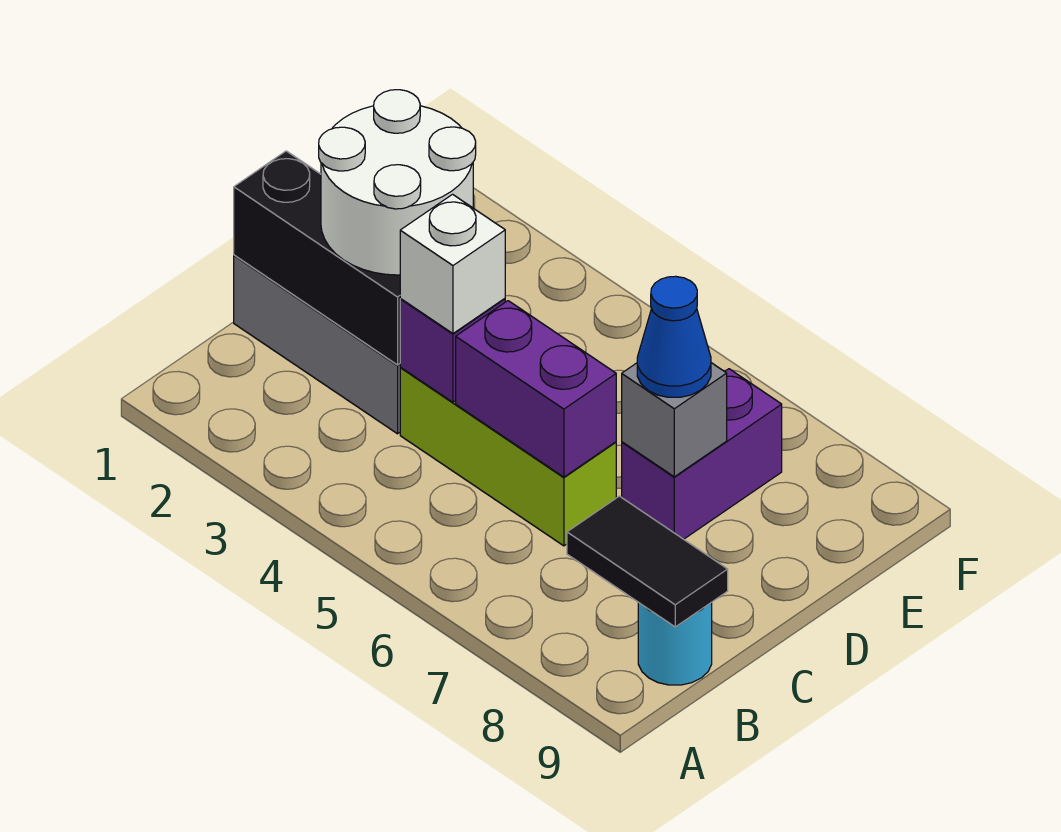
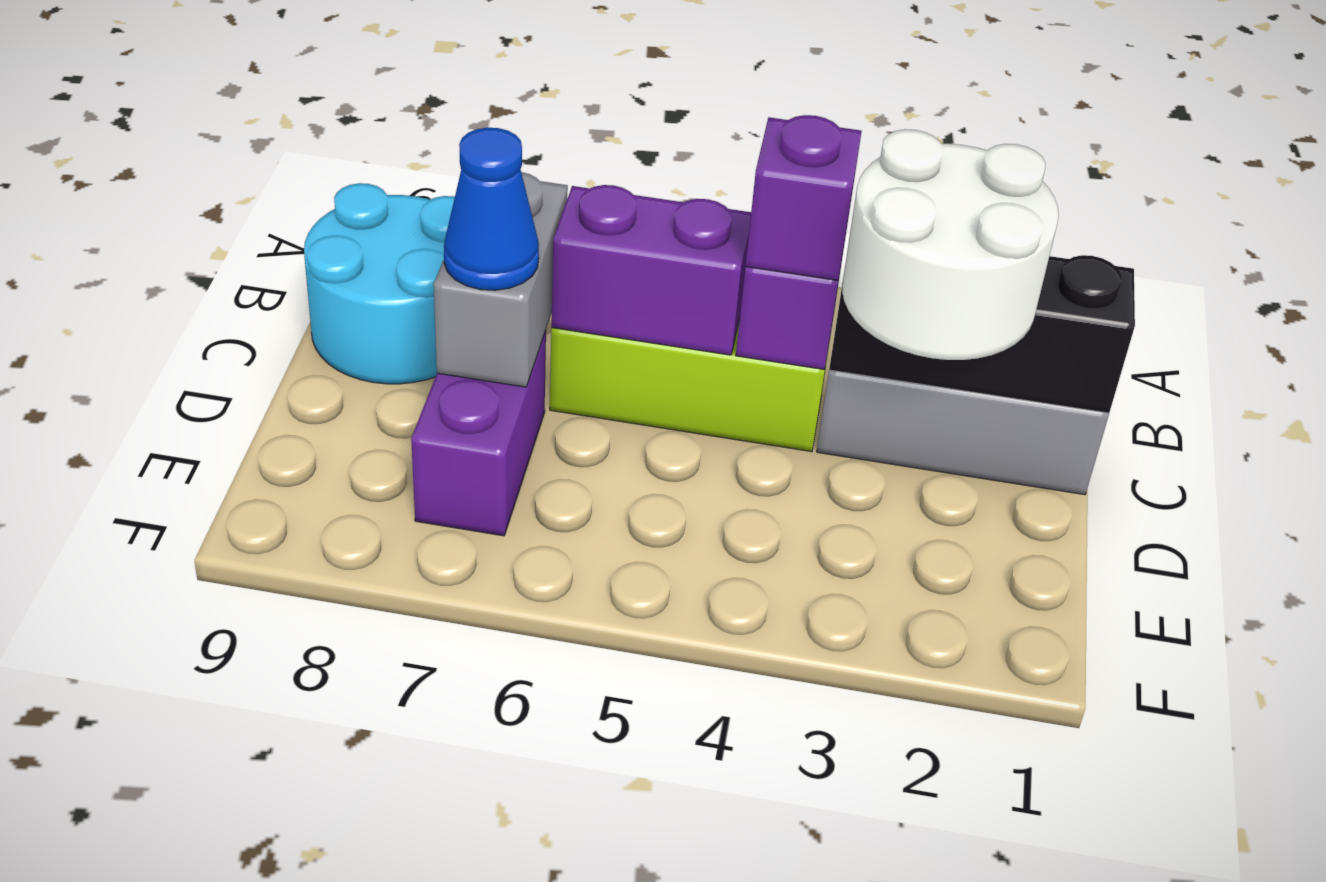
black tile B8:B9 level 2 -> none
cyan round brick B9 level 1 -> cyan round brick B8:C9 level 1
white brick C4 level 3 -> purple brick C4 level 3
grey brick D7 level 2 -> grey brick C7:D7 level 2

